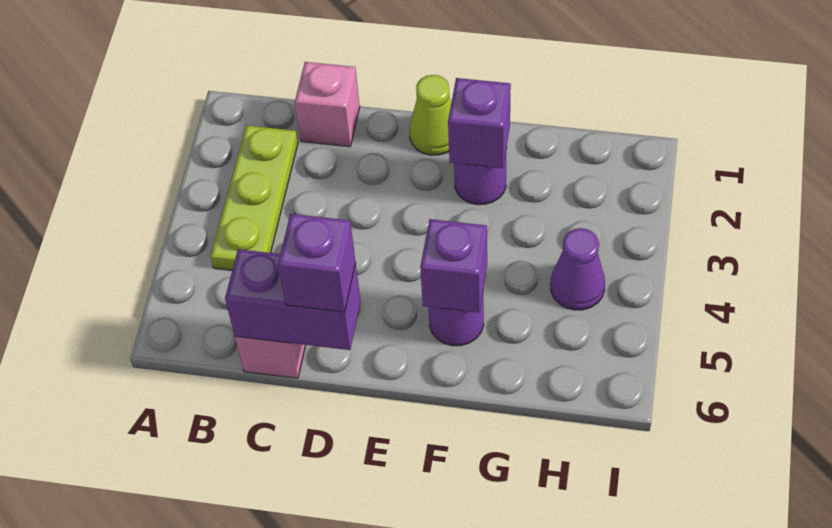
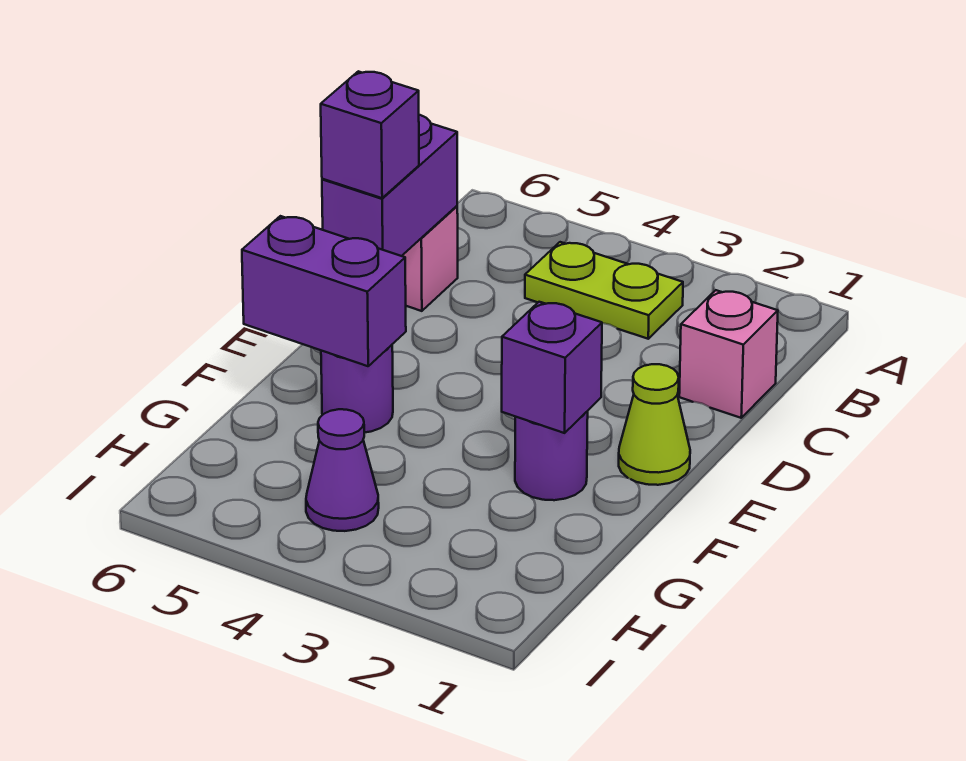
lime plate B2:B4 level 1 -> lime plate B3:B4 level 1
purple brick F5 level 2 -> purple brick F5:F6 level 2

